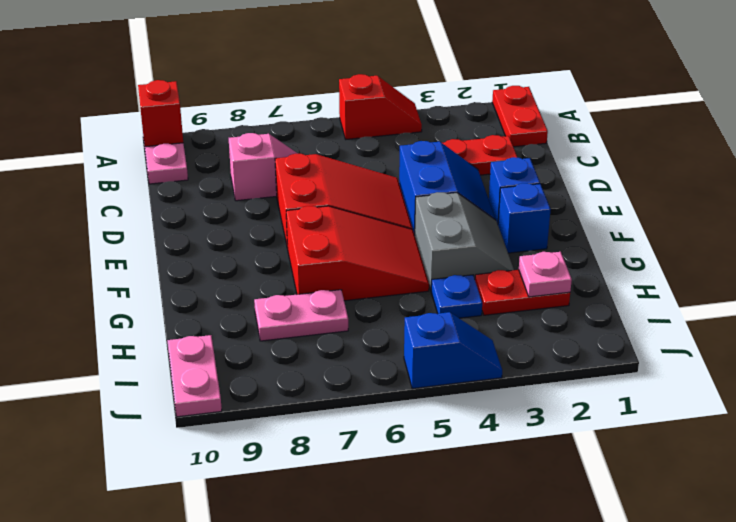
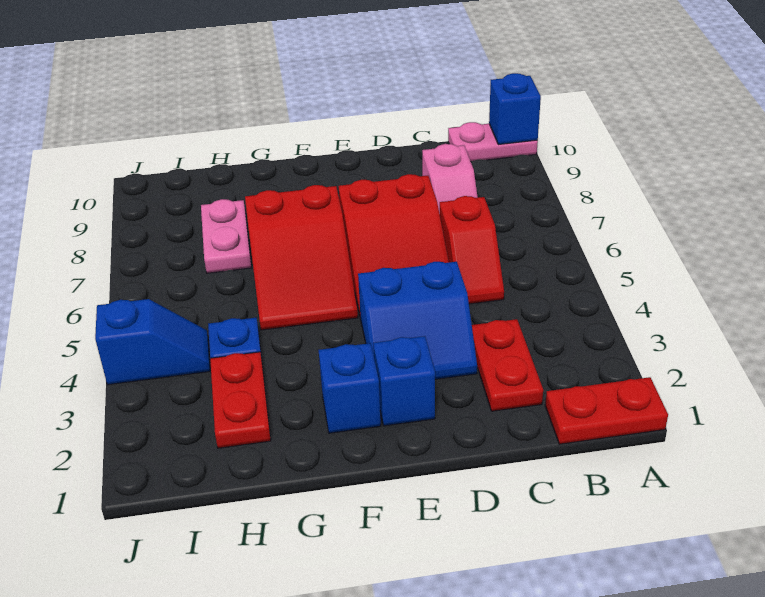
red slope A4:A5 level 1 top 5 -> red slope C5:C6 level 1 top 6
red brick A10 level 2 -> blue brick A10 level 2
grey slope F3:G4 level 1 top 4 -> none
pink plate H2 level 2 -> none
pink plate I10:J10 level 1 -> none
blue slope J4:J5 level 1 top 5 -> blue slope I4:J4 level 1 top J

